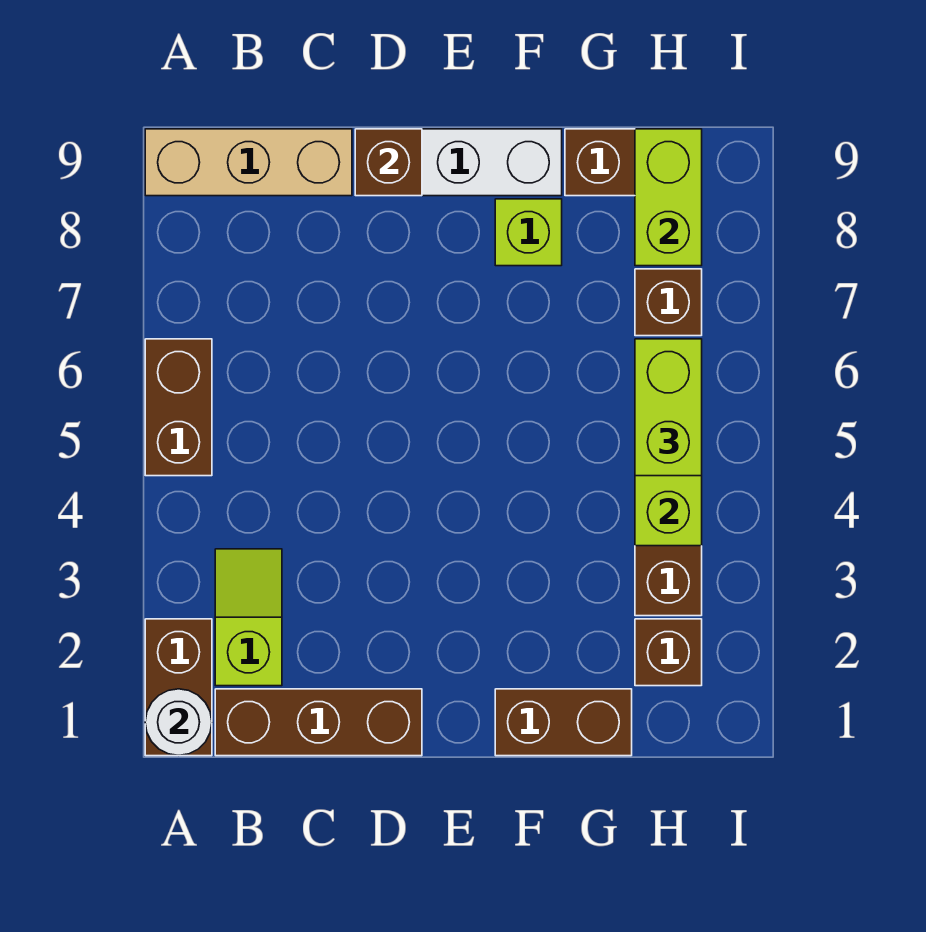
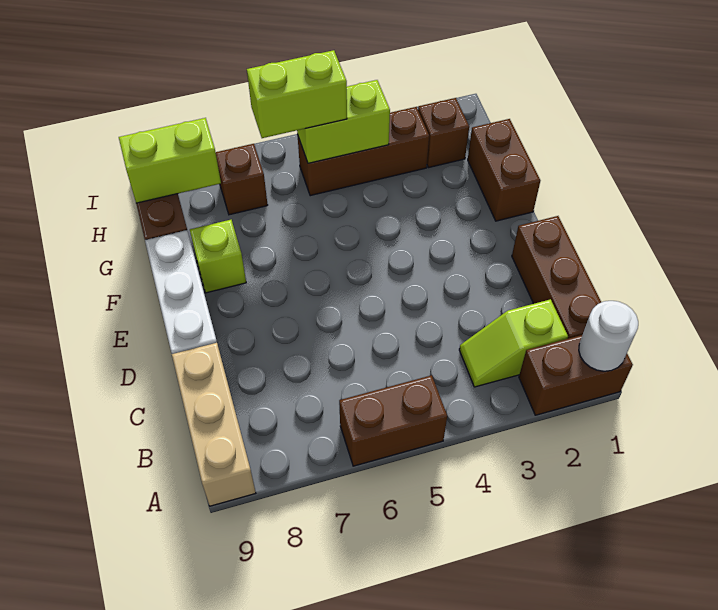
brown brick D9 level 2 -> none

